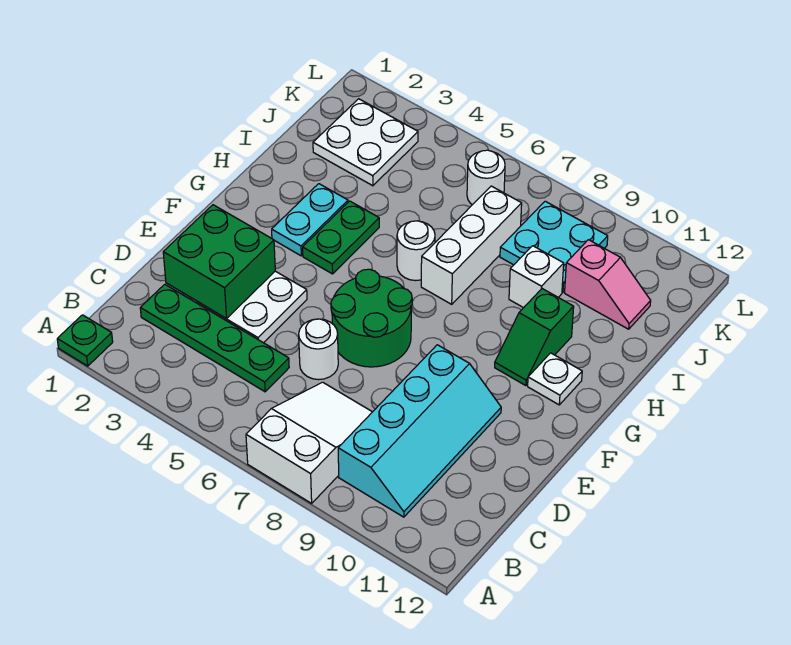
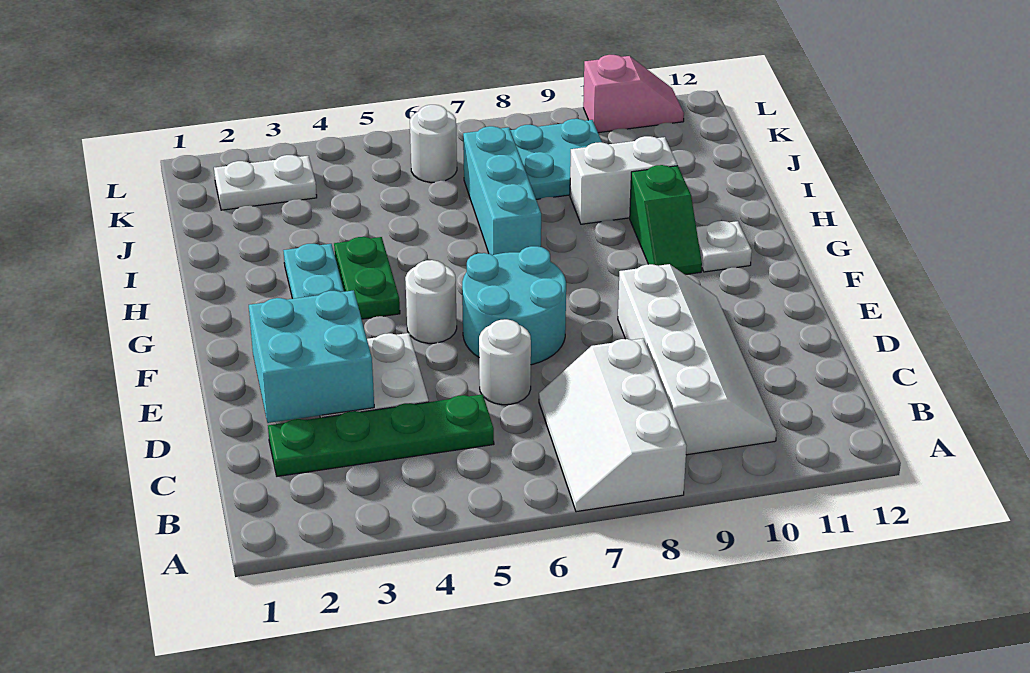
green plate A1 level 1 -> none
white slope A7:C8 level 1 top A -> white slope A7:C8 level 1 top 8
cyan slope B9:E10 level 1 top 9 -> white slope B9:E10 level 1 top 9
green brick D2:E3 level 2 -> cyan brick D2:E3 level 2
green round brick E6:F7 level 1 -> cyan round brick E6:F7 level 1
white round brick H6 level 1 -> white round brick F5 level 1
white brick H7:J7 level 1 -> cyan brick H7:J7 level 1
white brick I9 level 1 -> white brick I9:I10 level 1
white plate J2:K3 level 1 -> white plate K2:K3 level 1
pink slope J10:J11 level 1 top 10 -> pink slope L10:L11 level 1 top 10

